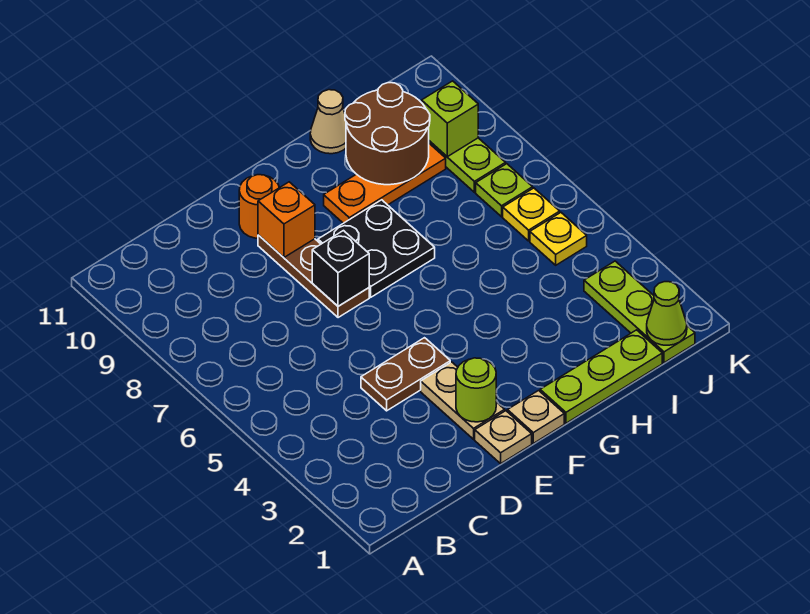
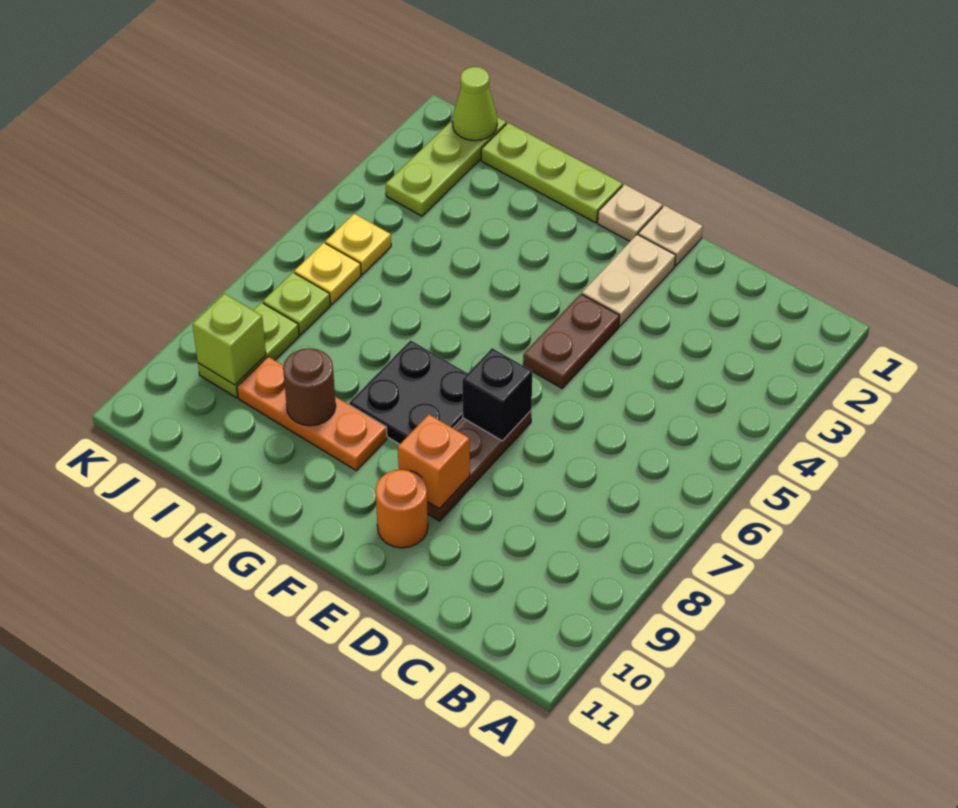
brown plate D4:E4 level 1 -> brown plate E4:E5 level 1
lime round brick E2 level 2 -> none
brown round brick H9:I10 level 2 -> brown round brick H9 level 2
tan cone H11 level 1 -> none

